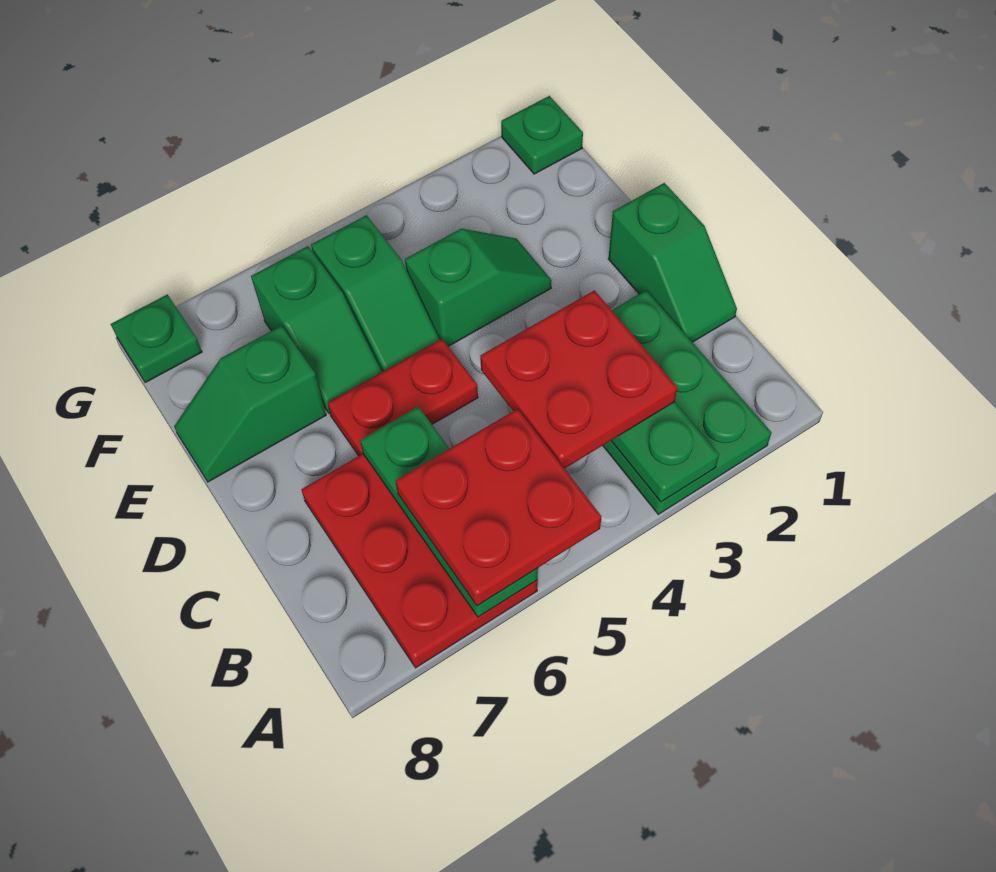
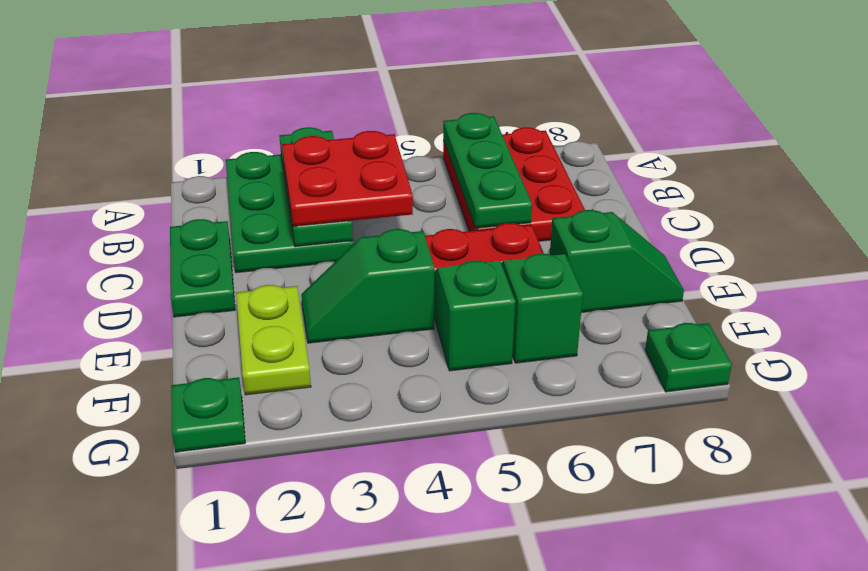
red plate A5:B6 level 3 -> none
green slope C1:D1 level 1 top D -> green plate C1:D1 level 1
none -> lime plate E2:F2 level 1

